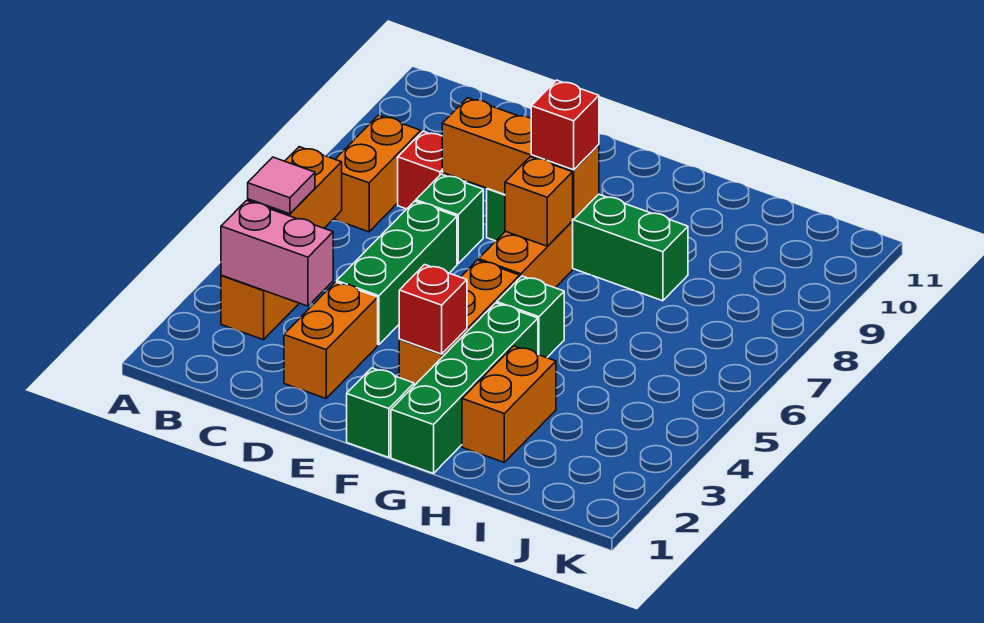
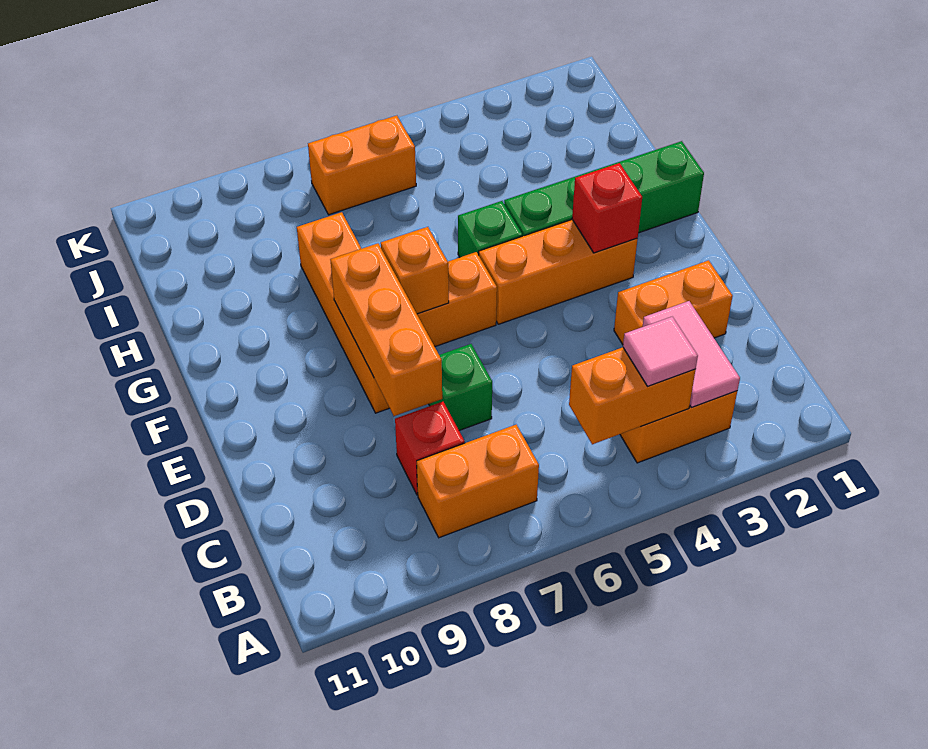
pink brick B3:C3 level 2 -> pink tile B3:C3 level 2
green brick D4:D6 level 1 -> none
green brick E8:H8 level 1 -> orange brick E8:H8 level 1
green brick F1 level 1 -> none
red brick F8 level 3 -> none
orange brick H2:H3 level 1 -> orange brick J6:J7 level 1

